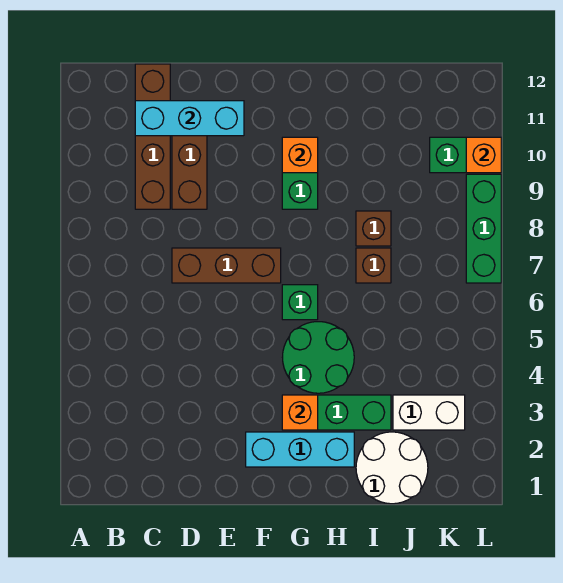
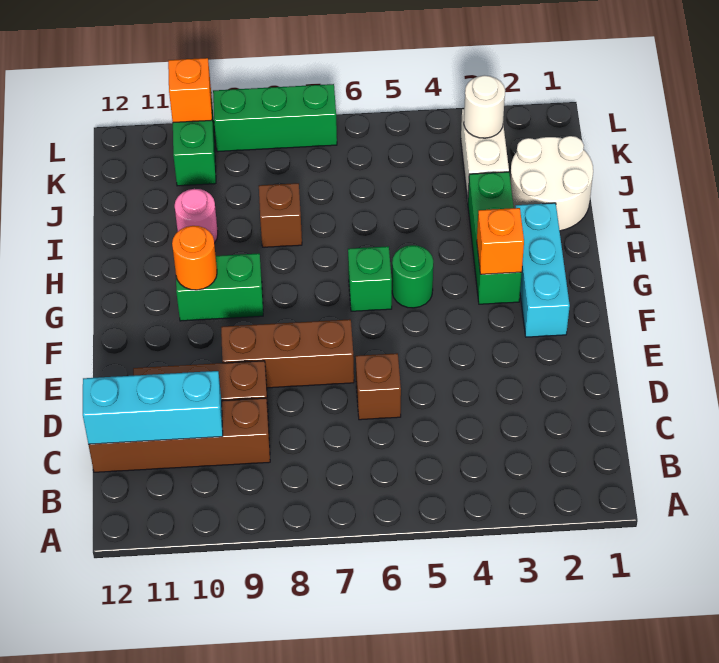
cyan brick C11:E11 level 2 -> cyan brick C10:C12 level 2
brown brick D7:F7 level 1 -> brown brick E7:E9 level 1
green round brick G4:H5 level 1 -> green round brick G5 level 1
orange brick G10 level 2 -> orange round brick G10 level 2
brown brick I7 level 1 -> brown brick D6 level 1
none -> pink round brick I10 level 1
none -> white round brick K3 level 2

